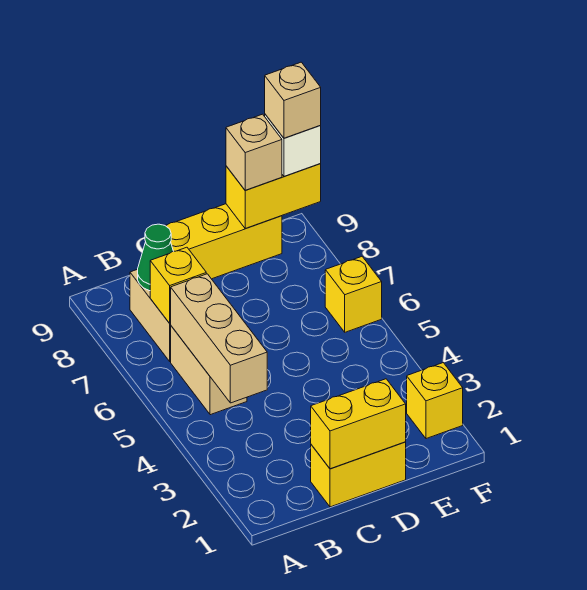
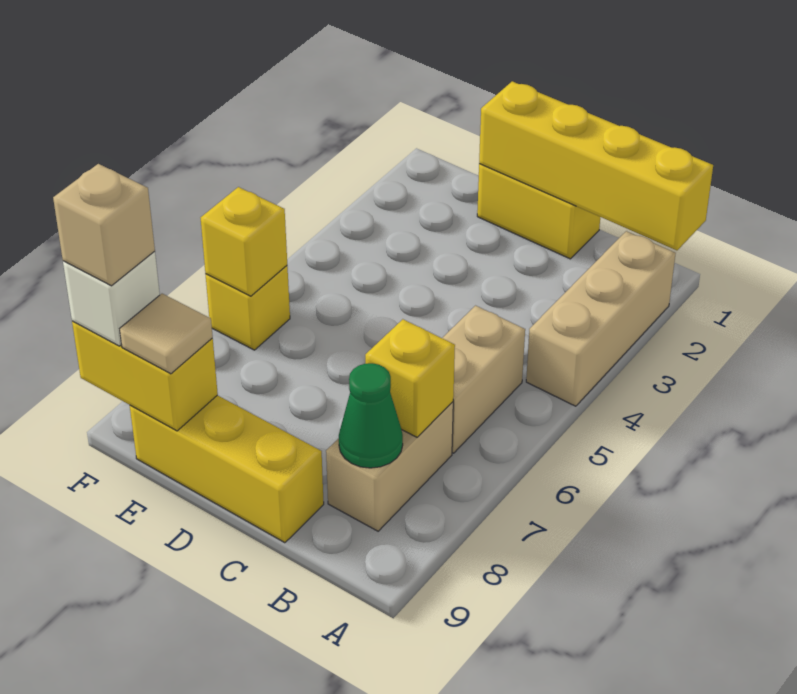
tan brick B4:B6 level 2 -> tan brick A2:A4 level 1
yellow brick C1:D1 level 2 -> yellow brick A1:D1 level 2
tan brick E9 level 3 -> tan tile E9 level 3
yellow brick F2 level 1 -> yellow brick F6 level 2

